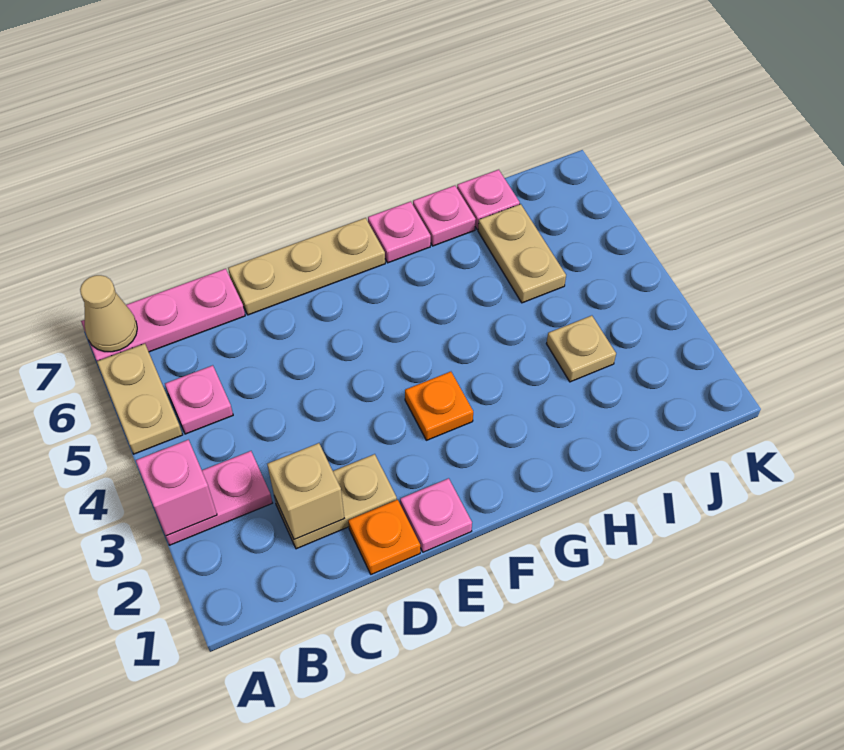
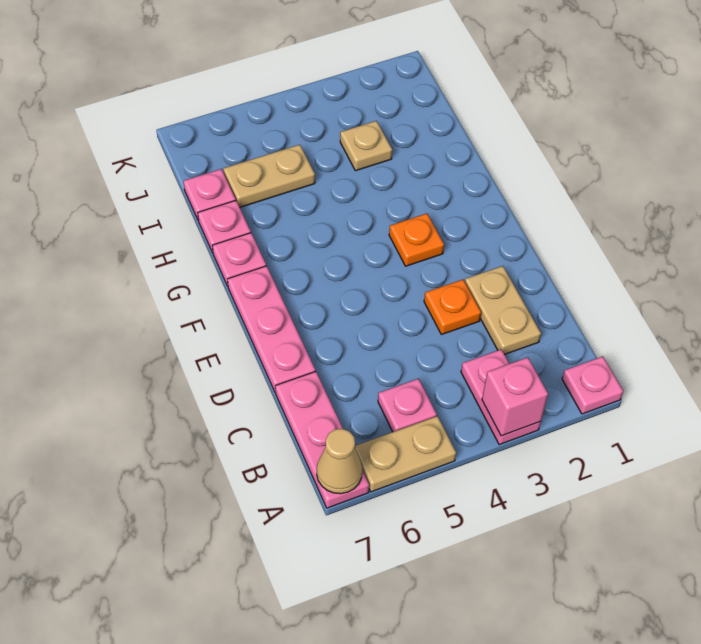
tan brick C2 level 2 -> none
orange plate D1 level 1 -> orange plate D3 level 1
tan plate D7:F7 level 1 -> pink plate D7:F7 level 1
pink plate E1 level 1 -> pink plate A1 level 1

